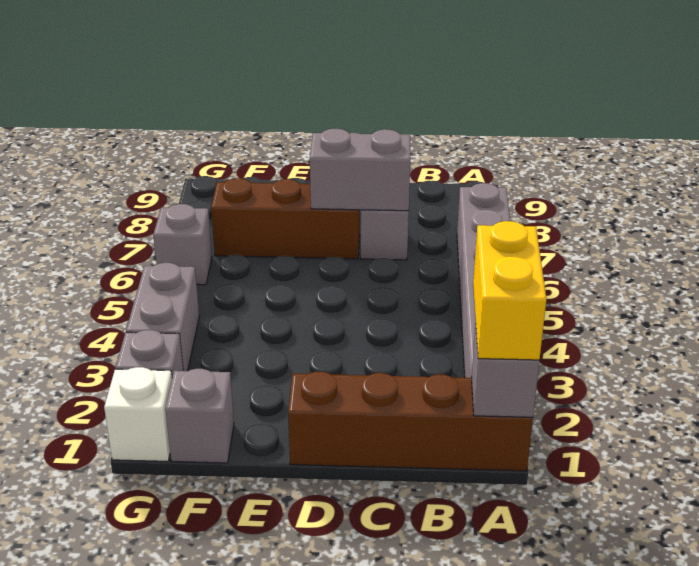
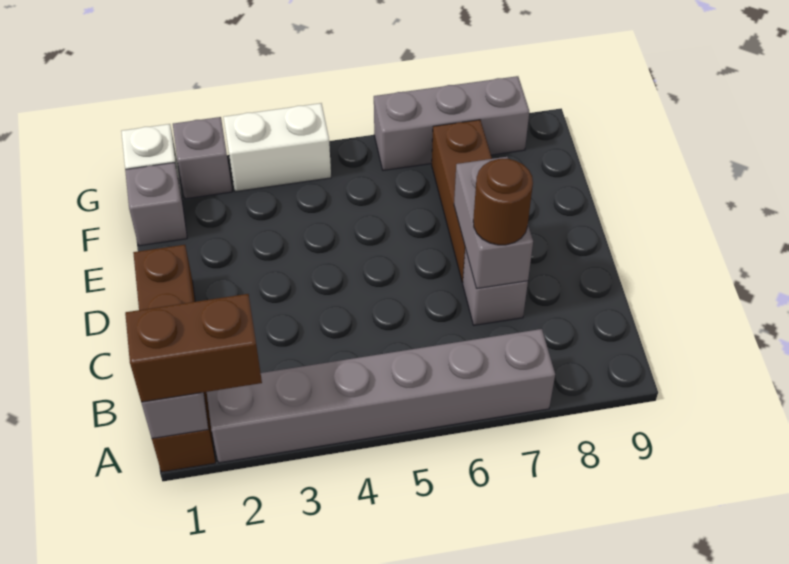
yellow brick A1:A2 level 3 -> brown brick A1:A2 level 3
none -> brown round brick C7 level 3
grey brick G3:G4 level 1 -> white brick G3:G4 level 1
grey brick G6 level 1 -> grey brick G6:G8 level 1

